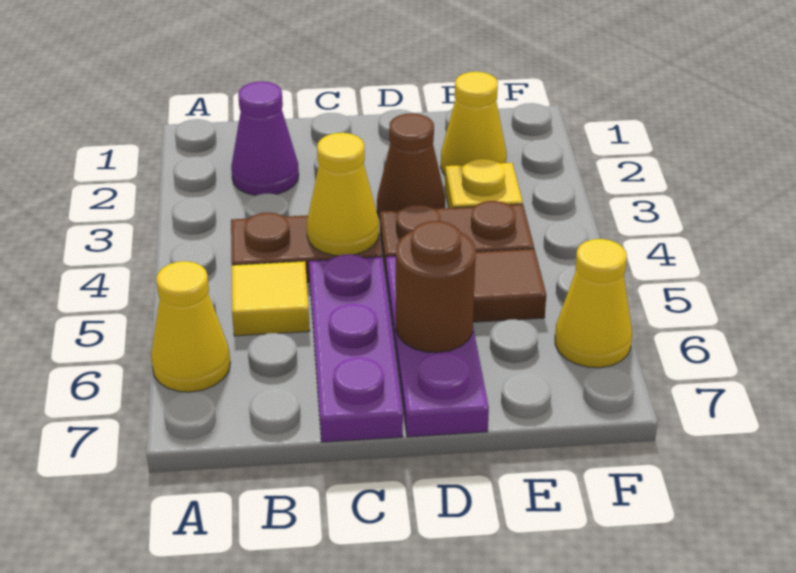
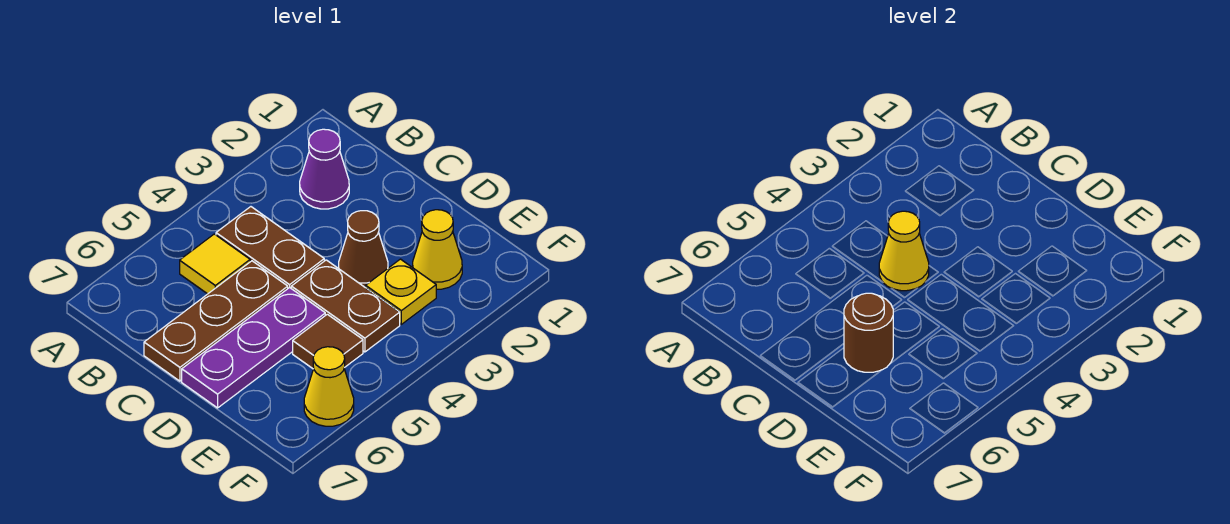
yellow cone A6 level 1 -> none
purple plate C5:C7 level 1 -> brown plate C5:C7 level 1

